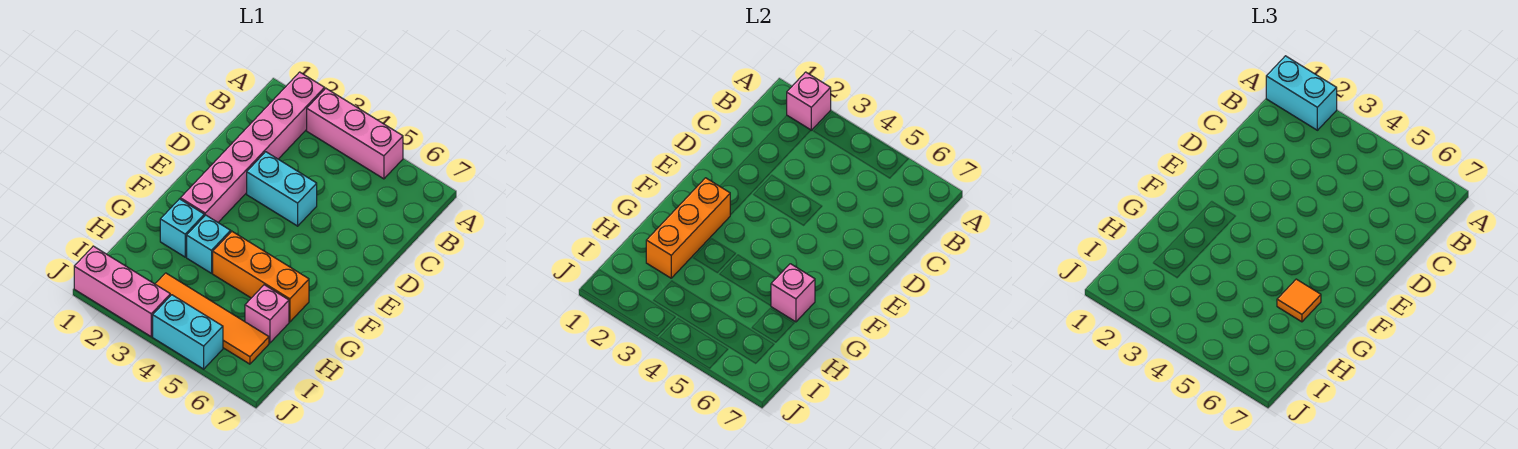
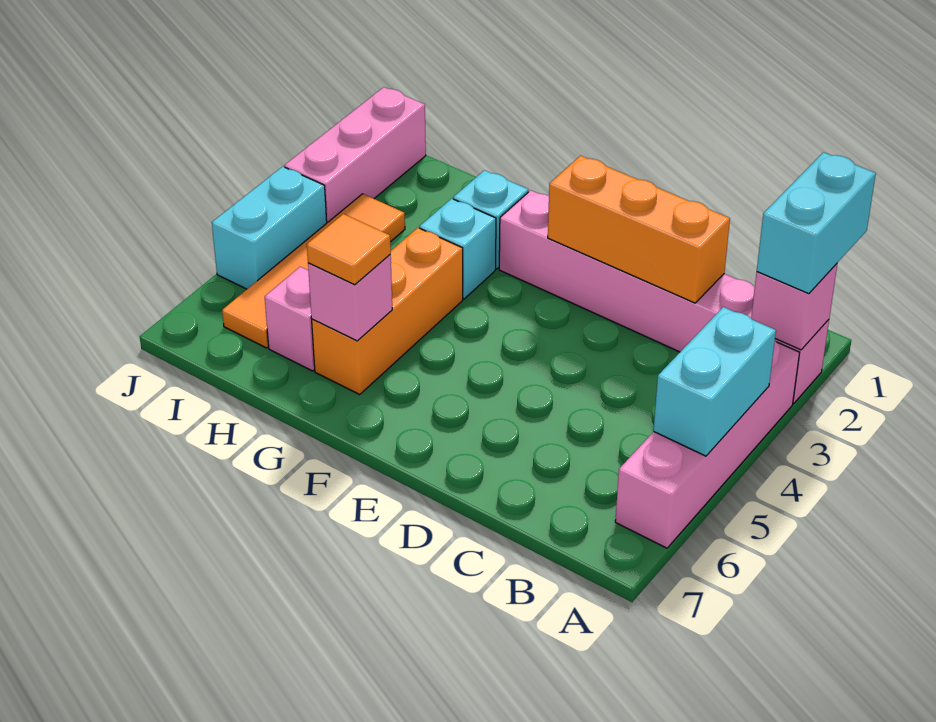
pink brick A3:A5 level 1 -> pink brick A3:A6 level 1
cyan brick D3:D4 level 1 -> cyan brick A4:A5 level 2
orange brick F2:H2 level 2 -> orange brick C2:E2 level 2

